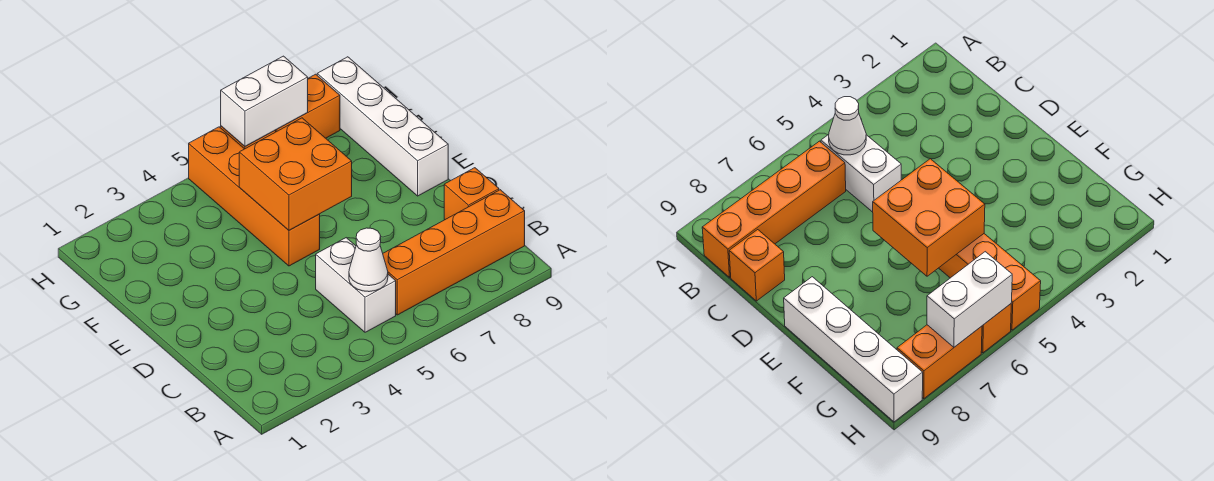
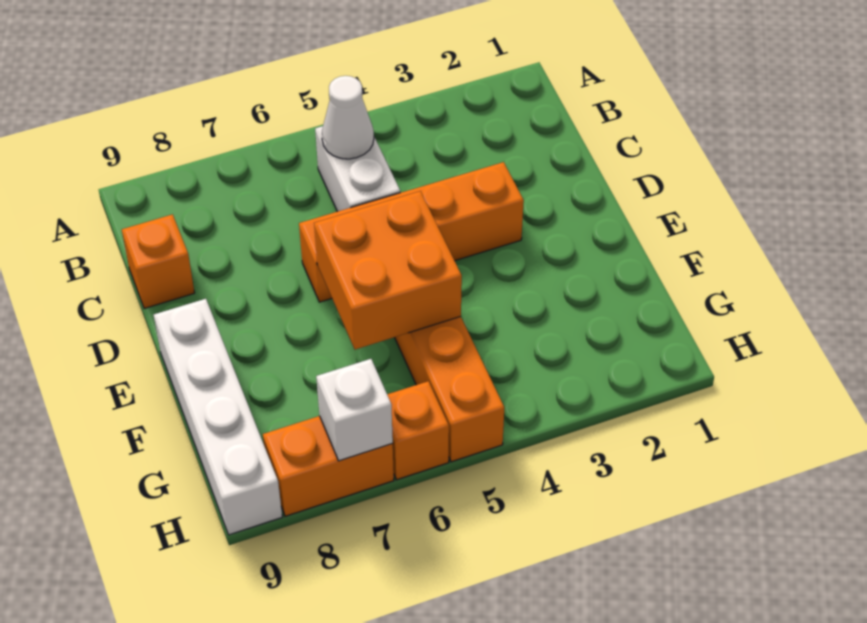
orange brick B6:B9 level 1 -> orange brick D3:D6 level 1
white brick H6:H7 level 2 -> white brick H7 level 2

